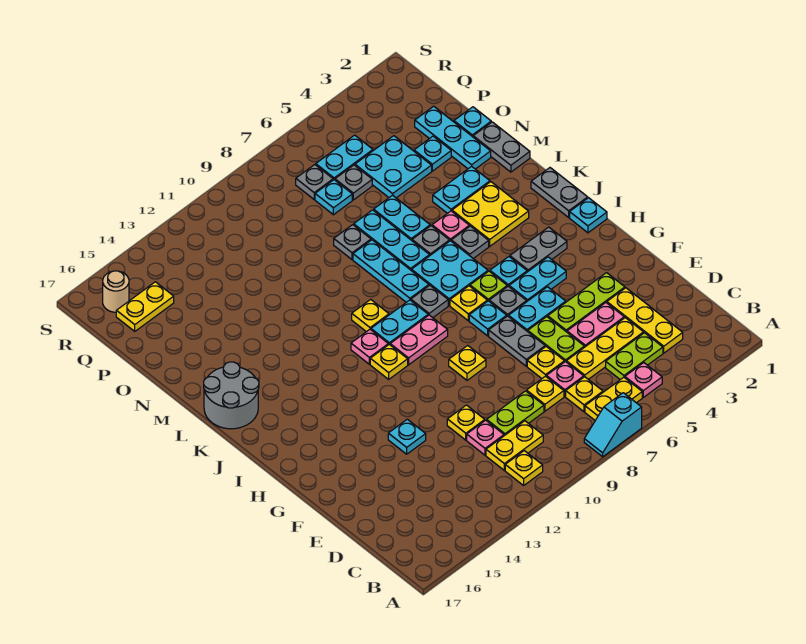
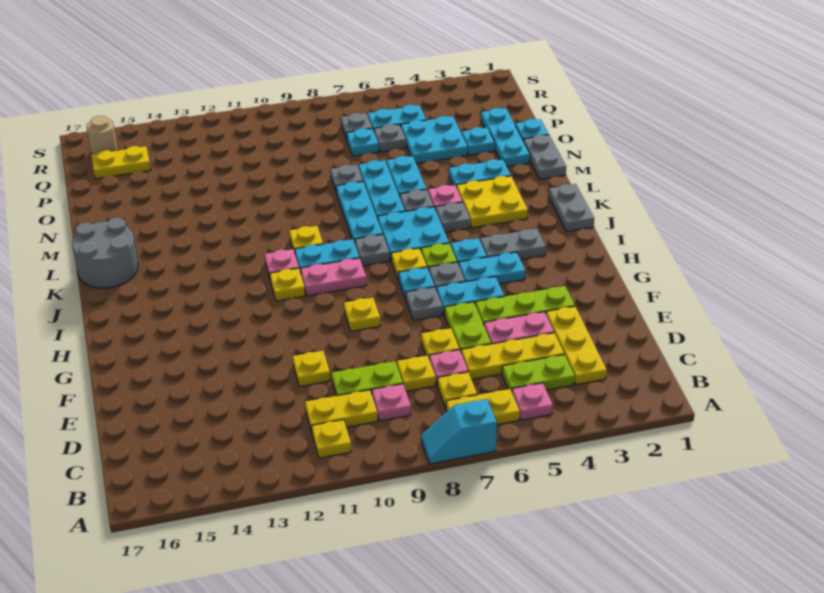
pink plate D11 level 1 -> pink plate C9 level 1
grey plate F7:G7 level 1 -> grey plate G7 level 1
cyan plate F13 level 1 -> none
cyan plate I1 level 1 -> none

